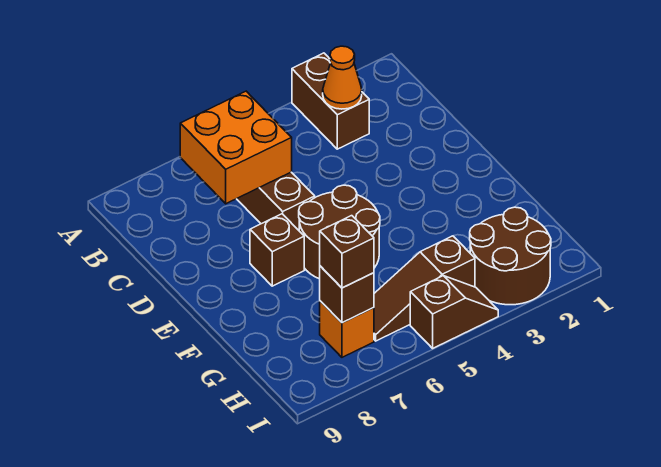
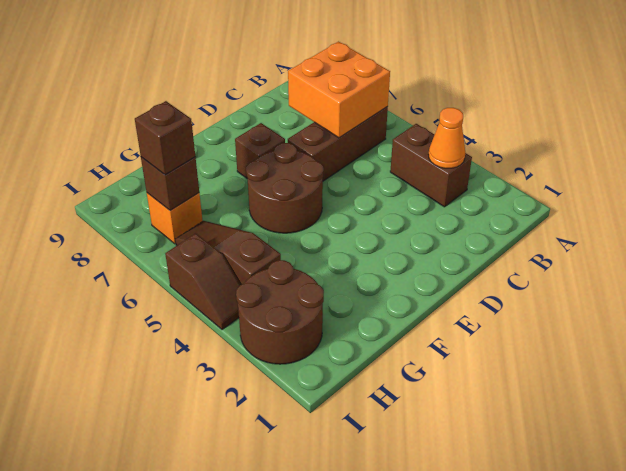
brown brick A3:B3 level 1 -> brown brick B3:B4 level 1

